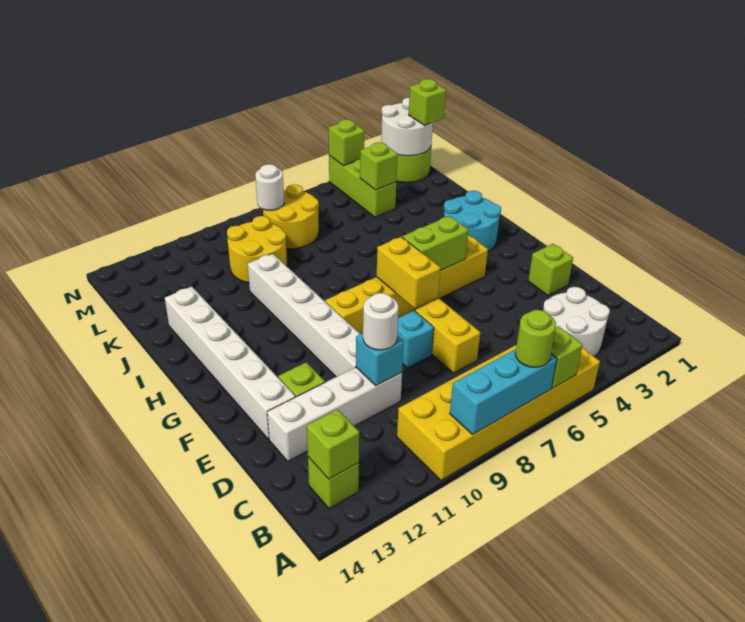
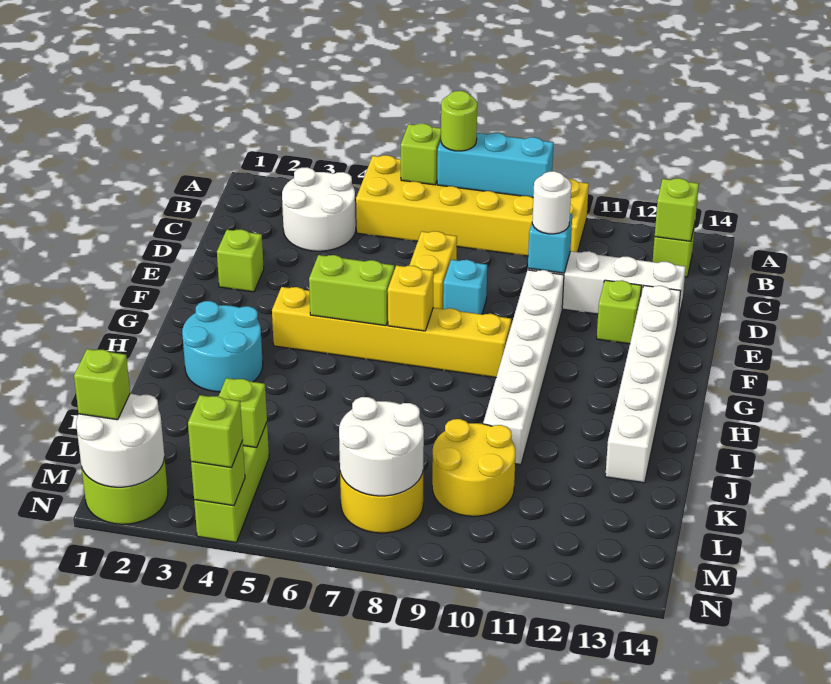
yellow brick F7:G7 level 2 -> yellow brick G7 level 2
white round brick M8 level 2 -> white round brick L7:M8 level 2
none -> lime brick N4 level 3

